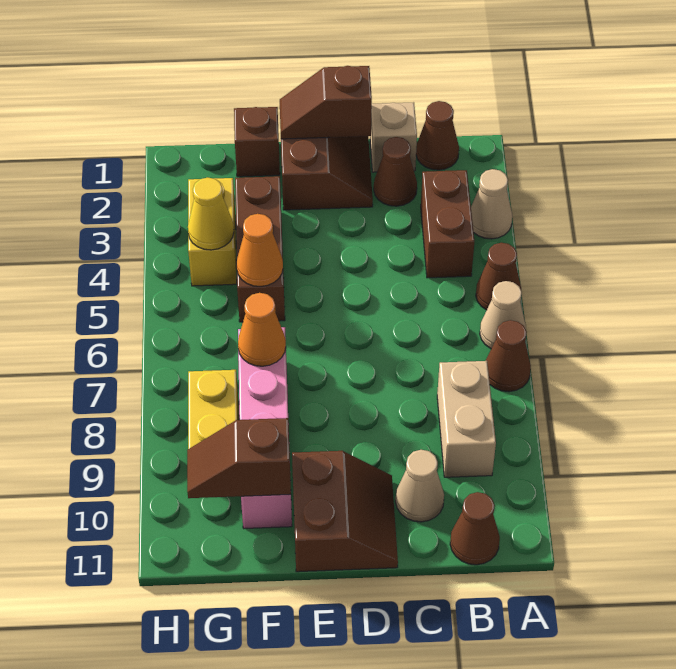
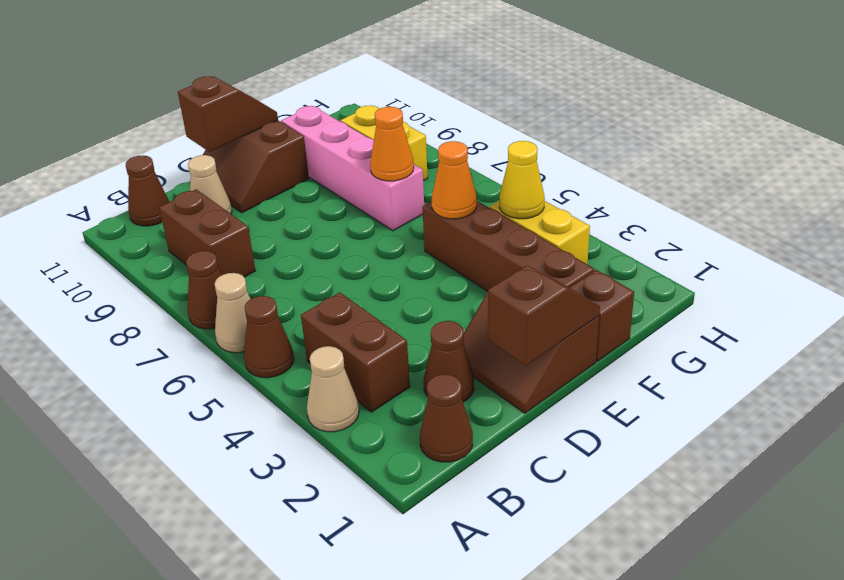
tan brick B8:B9 level 1 -> brown brick B8:B9 level 1
tan brick C1 level 1 -> none
brown brick F3:F5 level 1 -> brown brick F2:F5 level 1
brown slope F10:G10 level 2 top F -> brown slope D11:E11 level 2 top D

